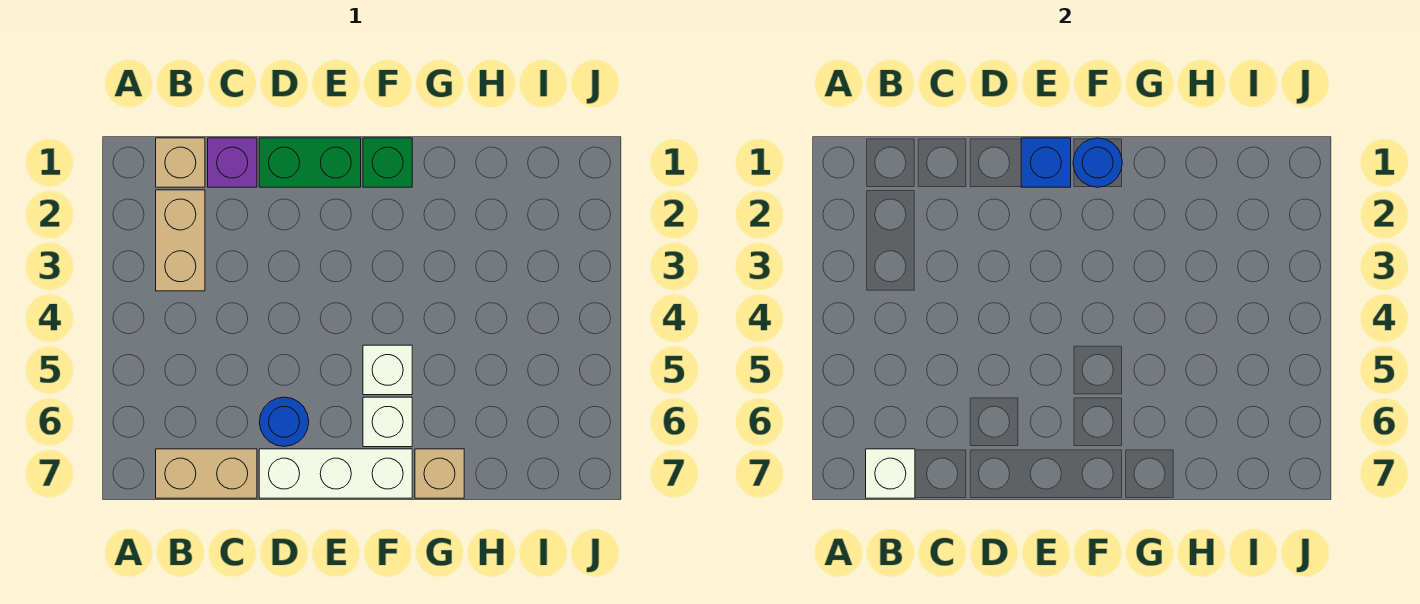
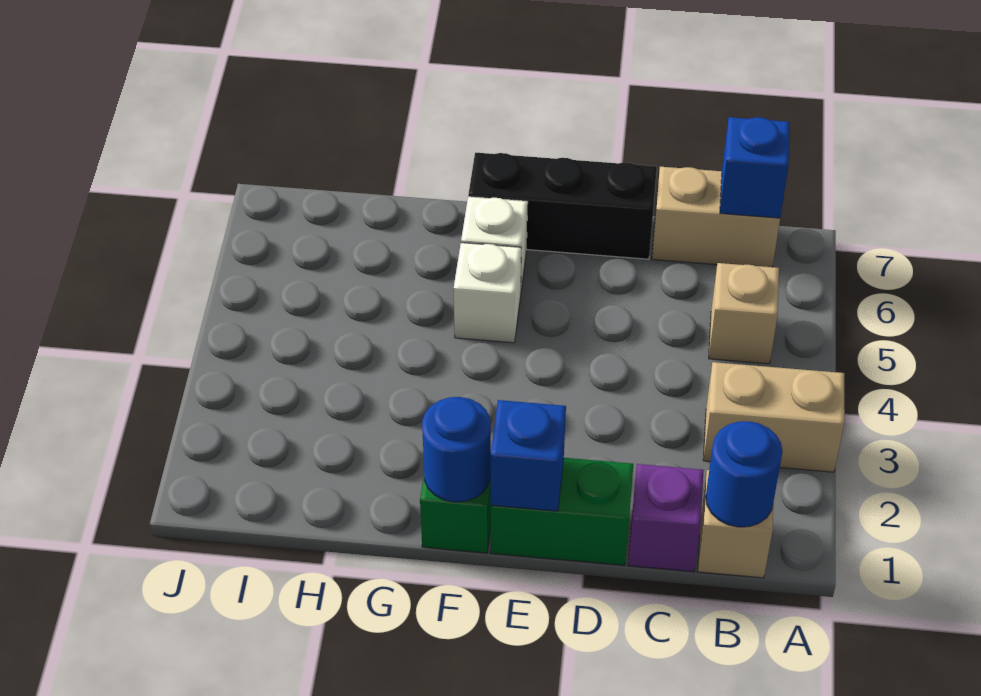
tan brick B2:B3 level 1 -> tan brick A3:B3 level 1
white brick B7 level 2 -> blue brick B7 level 2
blue round brick D6 level 1 -> blue round brick B1 level 2
white brick D7:F7 level 1 -> black brick D7:F7 level 1
tan brick G7 level 1 -> tan brick B5 level 1

